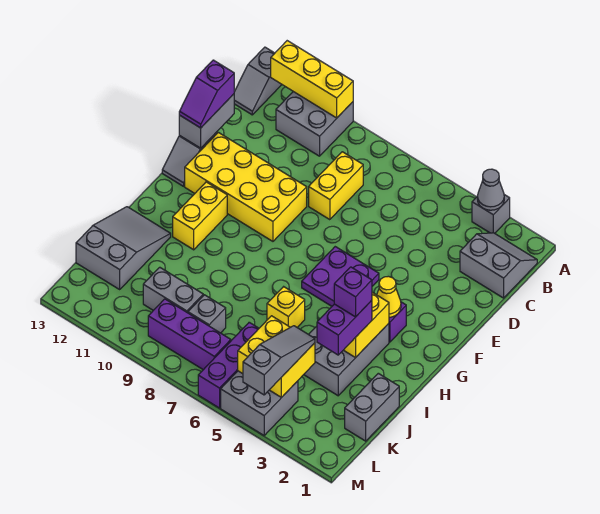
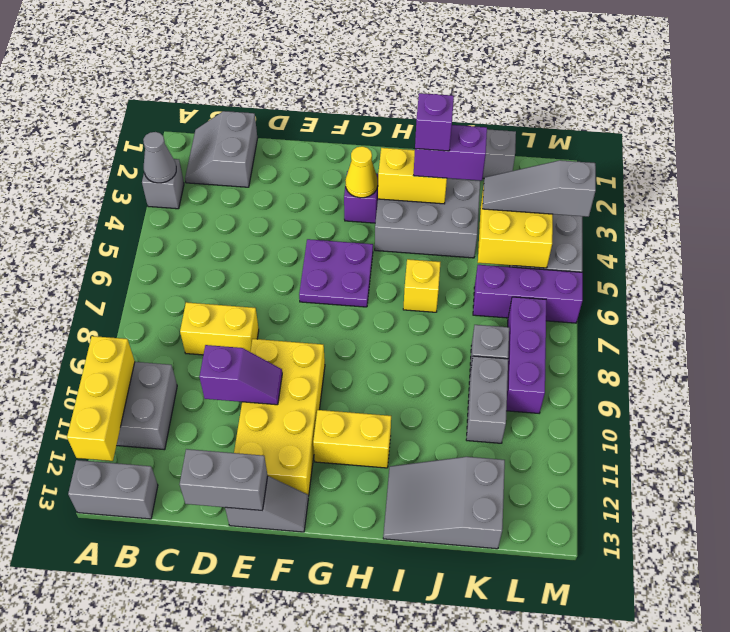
grey slope A13:B13 level 1 top A -> grey brick A13:B13 level 1
purple slope D13:E13 level 3 top D -> purple slope D10:E10 level 2 top D

